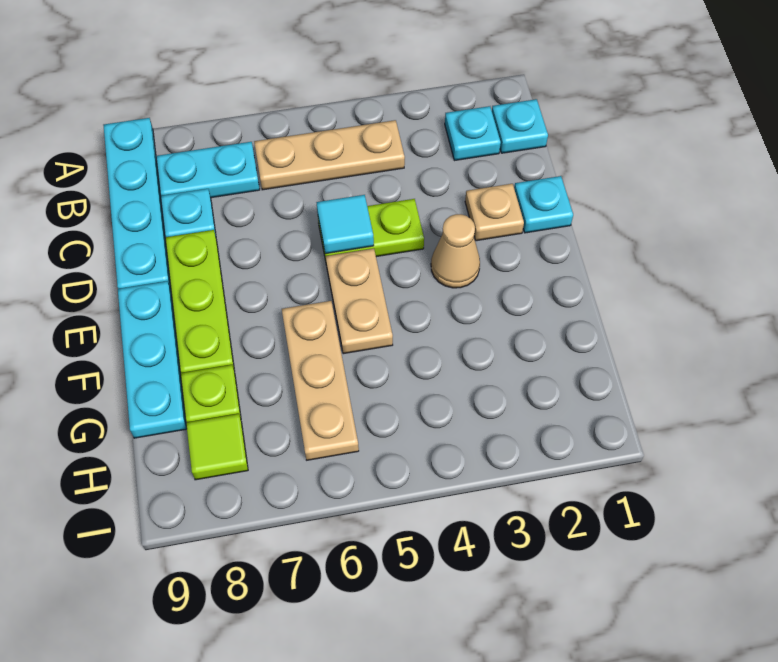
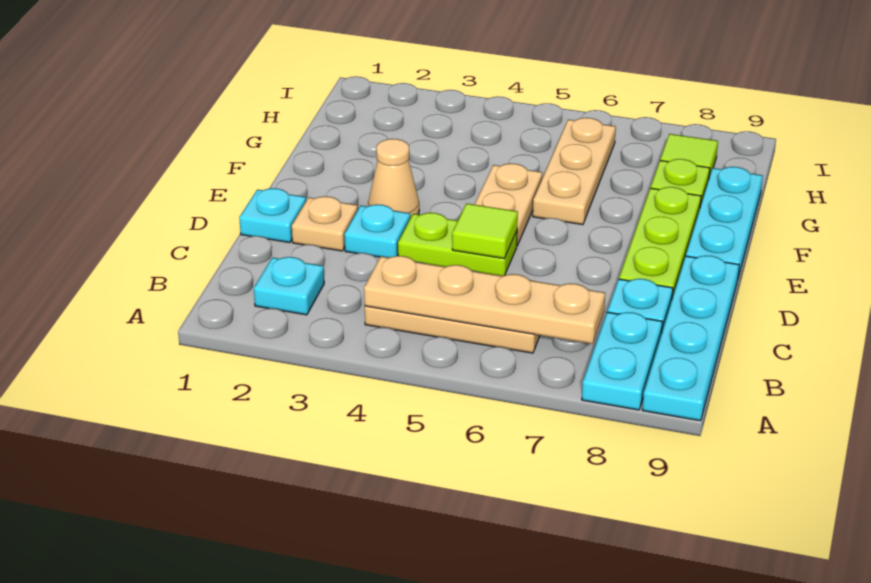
cyan plate B1 level 1 -> cyan plate D3 level 1
none -> tan plate B4:B7 level 2
cyan plate B7:B8 level 1 -> cyan plate A8:B8 level 1
cyan tile D5 level 2 -> lime tile D5 level 2

